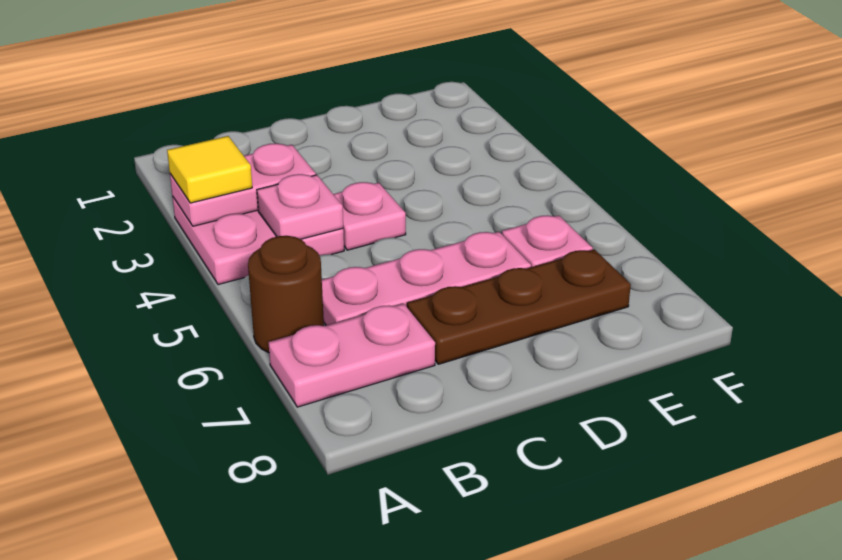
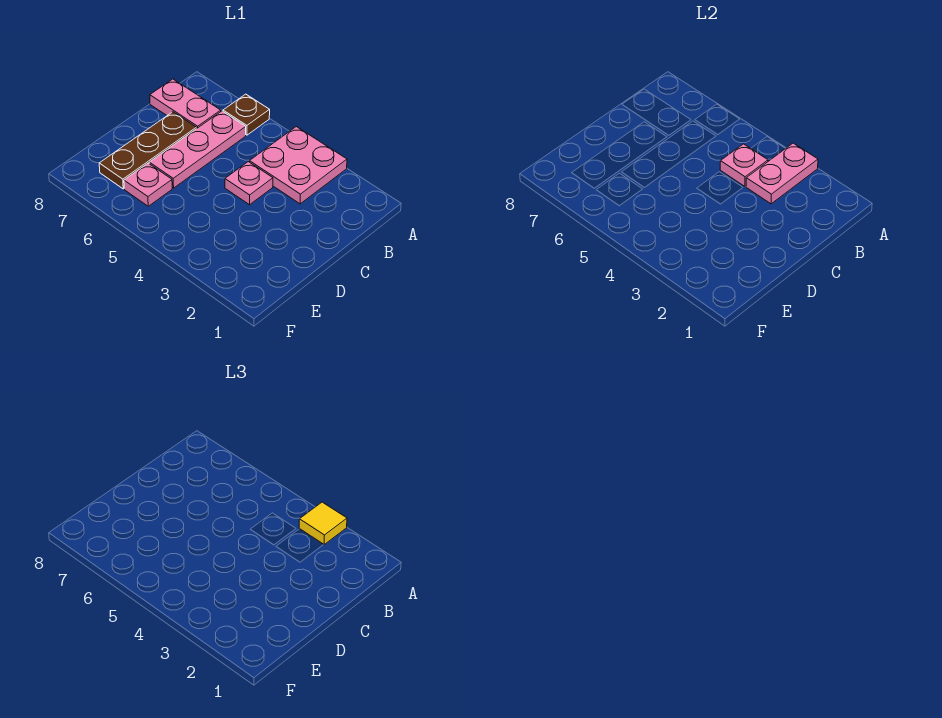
brown round brick A6 level 1 -> brown plate A6 level 1
pink plate A7:B7 level 1 -> pink plate B7:B8 level 1

